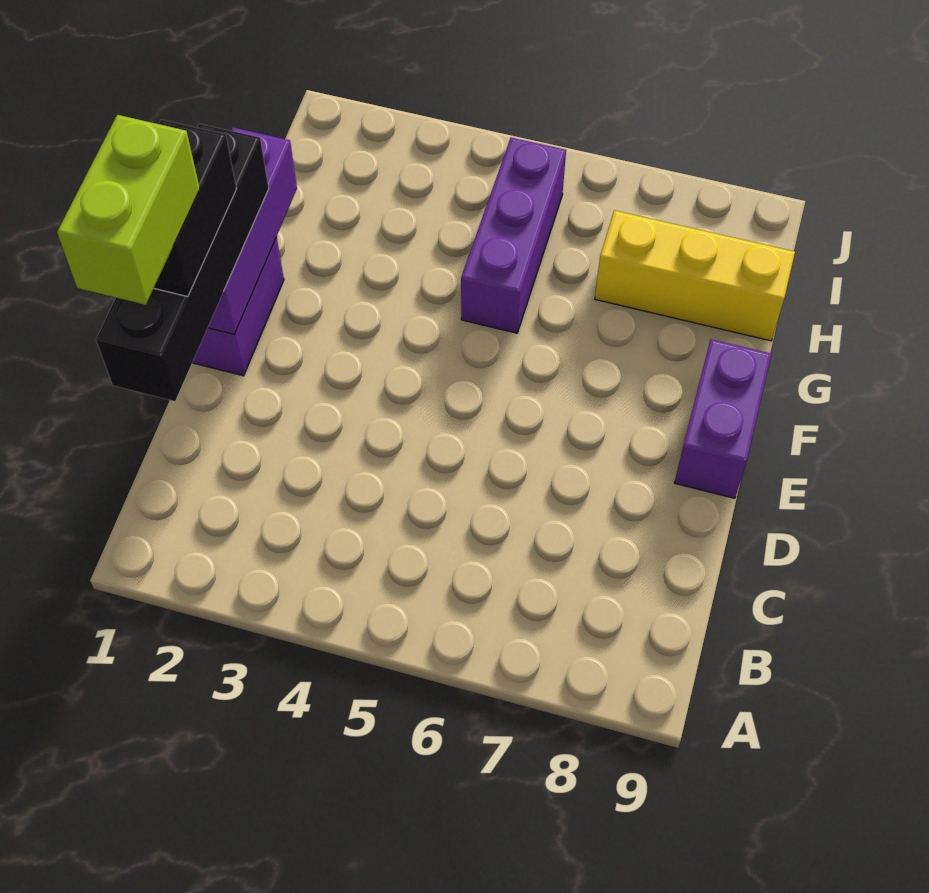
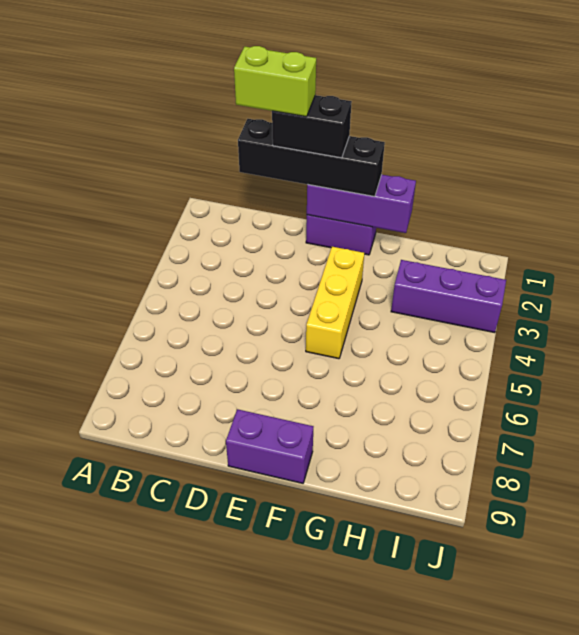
purple brick G5:I5 level 1 -> purple brick H3:J3 level 1
yellow brick H7:H9 level 1 -> yellow brick F3:F5 level 1

